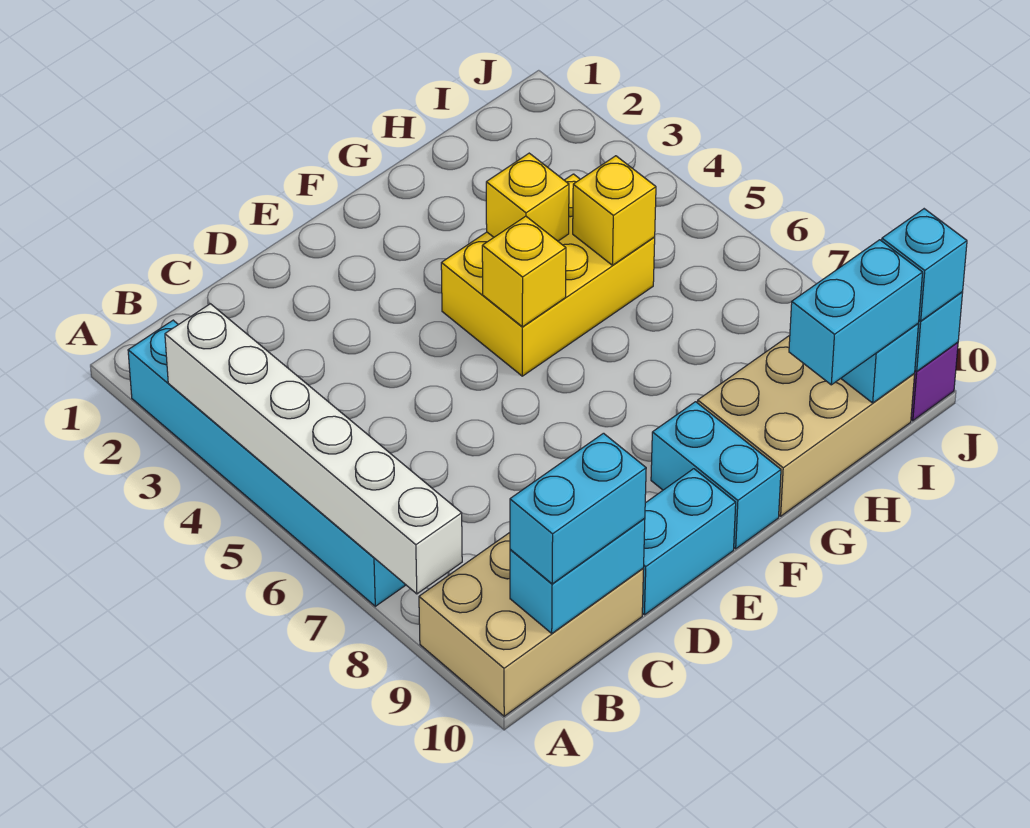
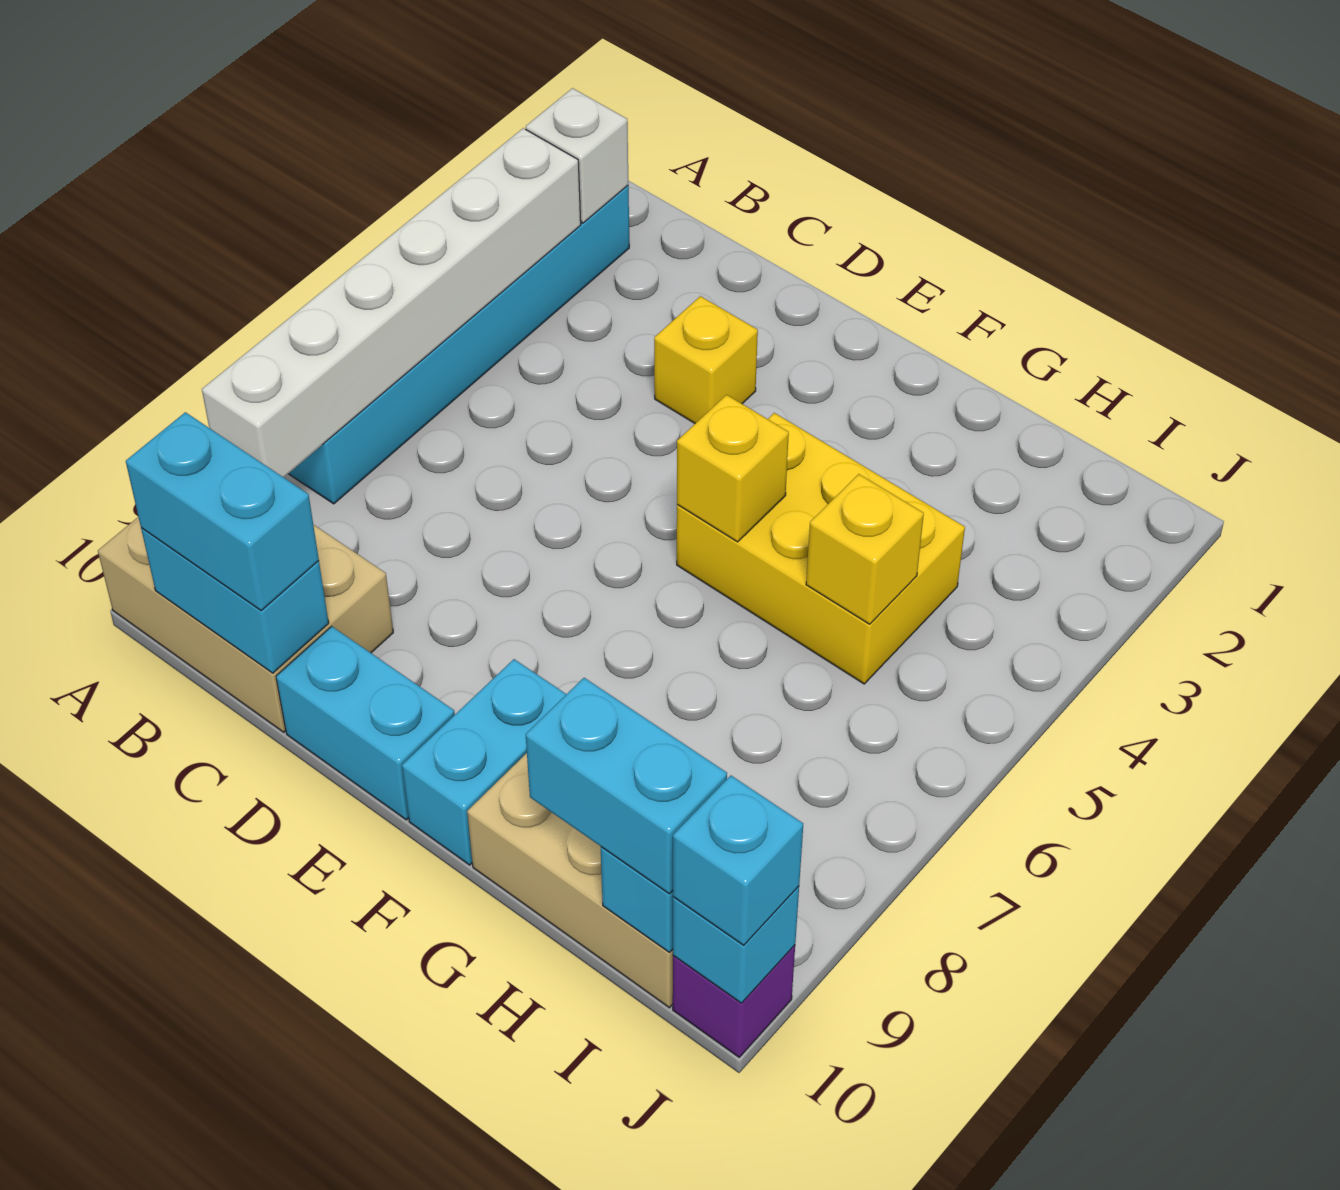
none -> white brick A2 level 2
yellow brick G4 level 2 -> yellow brick D3 level 1

